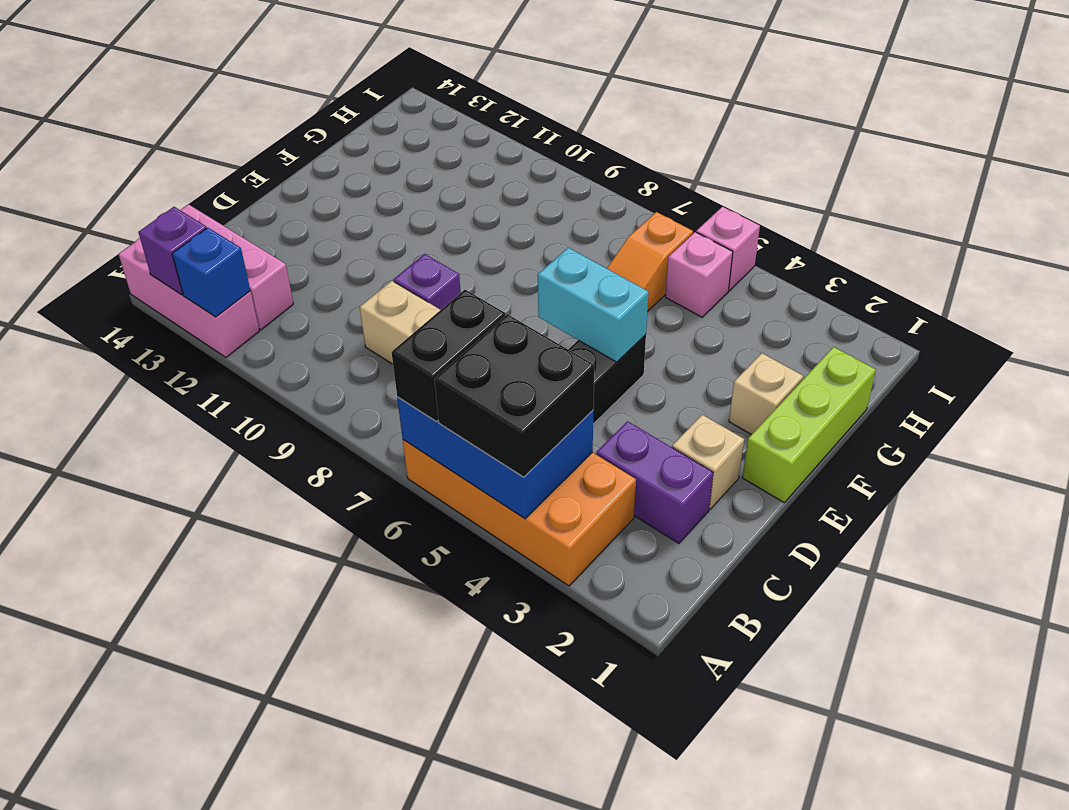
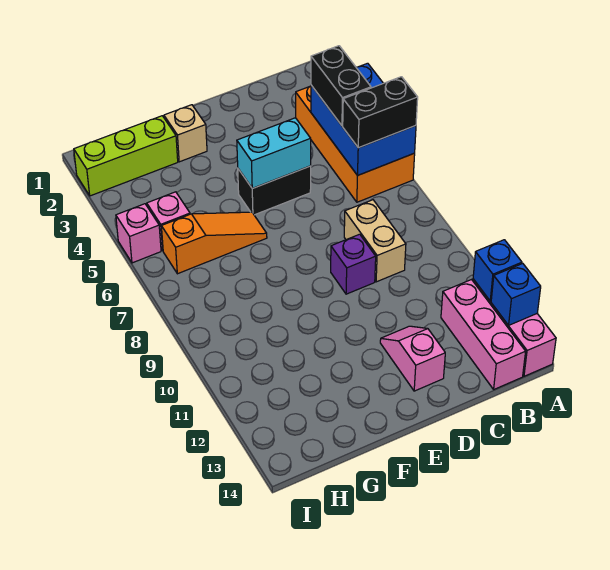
black brick A4:B5 level 3 -> black brick B4:B5 level 3
purple brick A13 level 2 -> blue brick A13 level 2
purple brick C2:C3 level 1 -> none
tan brick D2 level 1 -> none
none -> pink slope D12:D13 level 1 top 13
lime brick E1:G1 level 1 -> lime brick G2:I2 level 1
cyan brick E5:E6 level 2 -> cyan brick D5:E5 level 2

